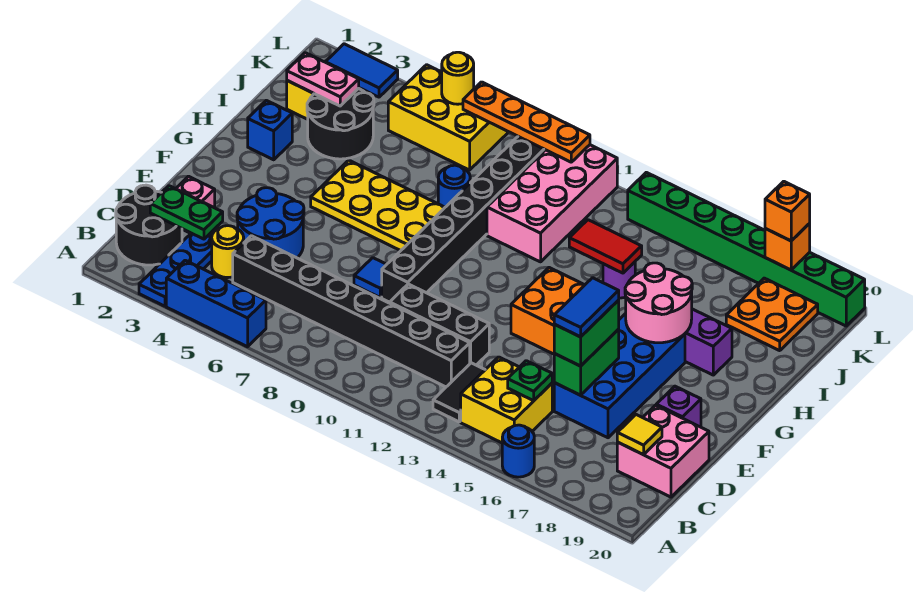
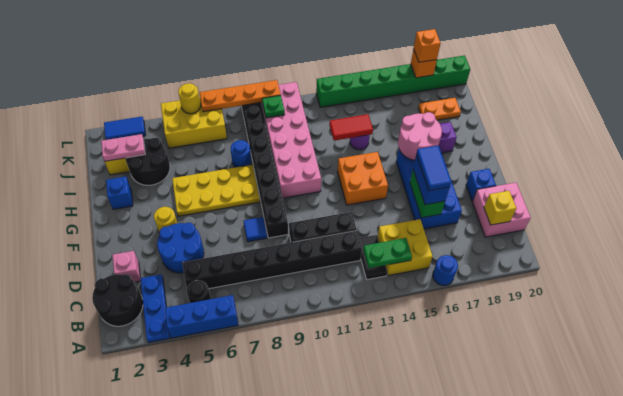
none -> black round brick B5 level 1
green plate C2:C3 level 2 -> green plate B13:B14 level 2
yellow round brick C4 level 1 -> yellow round brick F4 level 1
green plate C15 level 2 -> green plate K10 level 2
yellow tile C19 level 2 -> yellow brick C19 level 2
green brick D16:E16 level 3 -> blue brick D16:E16 level 3
purple brick E19 level 1 -> blue brick E19 level 1
pink brick I10:L11 level 1 -> pink brick G10:L11 level 1
orange plate J18:K19 level 1 -> orange plate J18:J19 level 1

